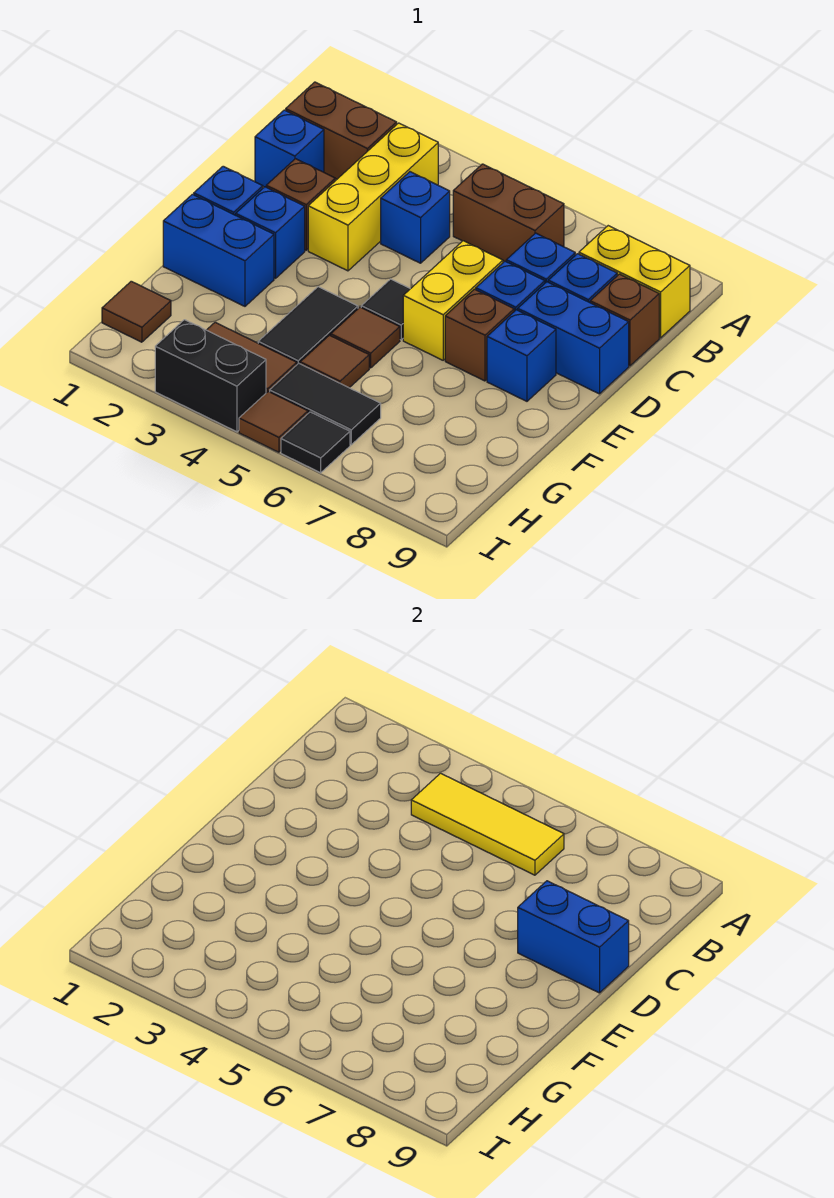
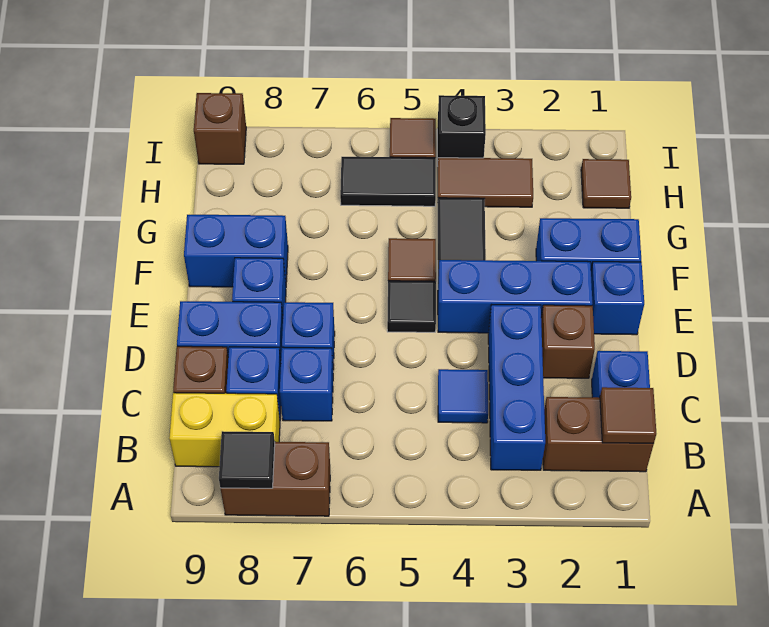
yellow brick B3:D3 level 1 -> blue brick B3:D3 level 1
yellow tile B4:B6 level 2 -> none
brown brick B5:B6 level 1 -> brown brick A7:A8 level 1
blue brick C4 level 1 -> blue tile C4 level 1
yellow brick D6:E6 level 1 -> none
blue brick D8:D9 level 2 -> blue brick F8:F9 level 1
blue brick E2 level 1 -> blue brick E2:E4 level 1
brown brick E7 level 1 -> brown brick I9 level 1
brown tile G5 level 1 -> brown tile B1 level 2
black brick I3:I4 level 1 -> black brick I4 level 1
black tile I6 level 1 -> black tile A8 level 2

